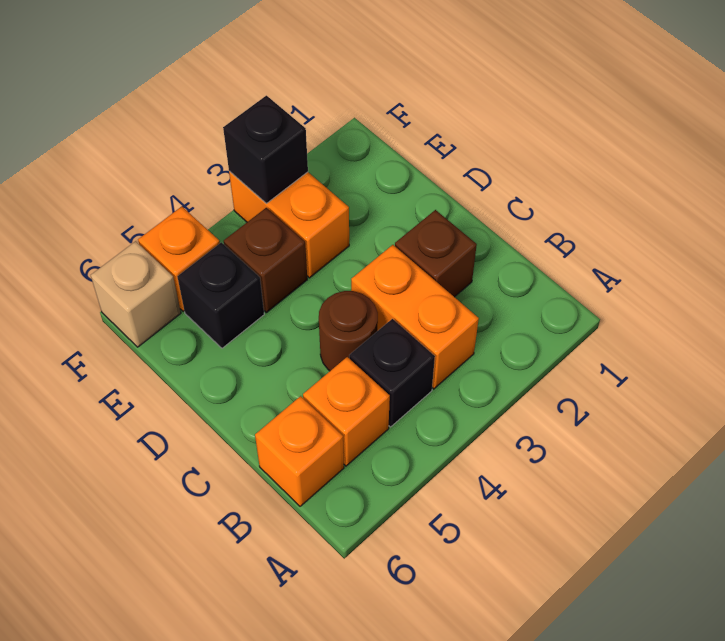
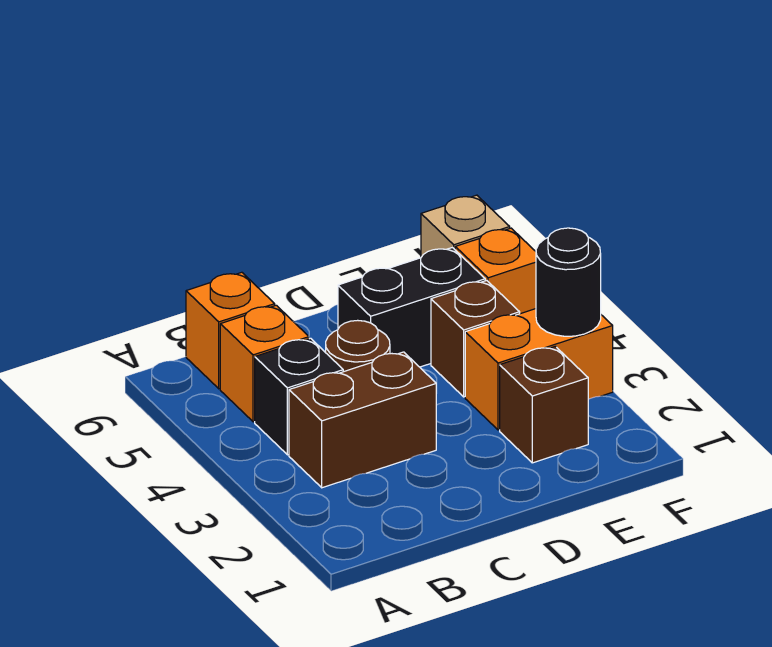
orange brick B3:C3 level 1 -> brown brick B3:C3 level 1
brown brick C2 level 1 -> brown brick E2 level 1
black brick E5 level 1 -> black brick D5:E5 level 1
black brick F3 level 2 -> black round brick F3 level 2

